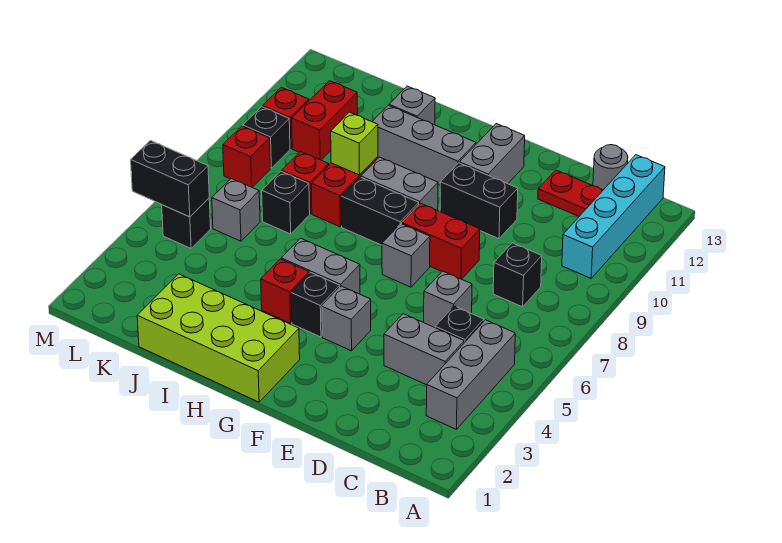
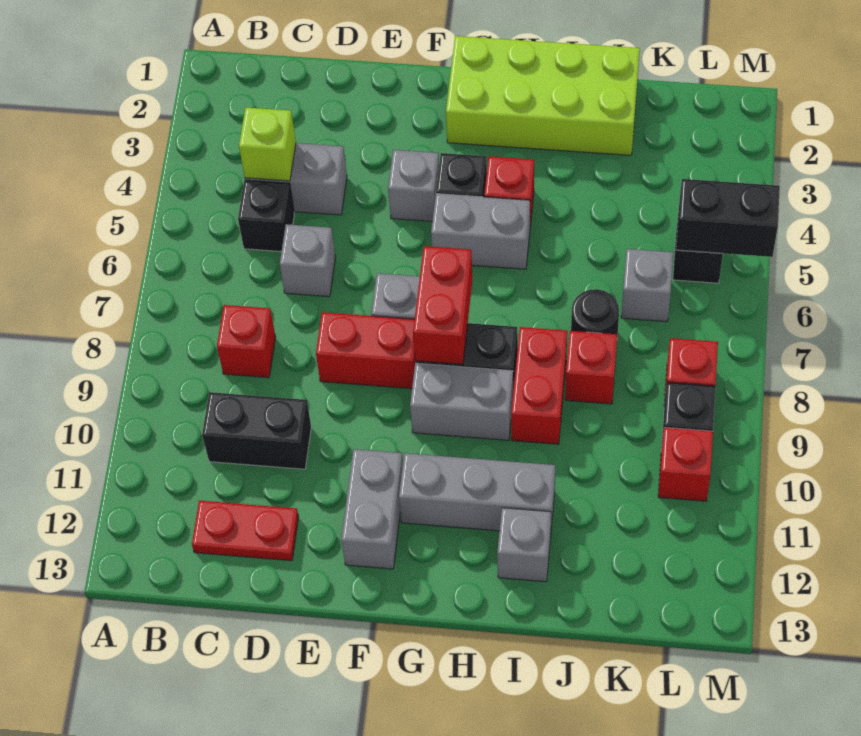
grey brick B3:B5 level 1 -> none
cyan brick B10:B13 level 1 -> none
black brick C8 level 1 -> red brick C8 level 1
grey round brick C13 level 1 -> none
black brick E10:F10 level 1 -> black brick C10:D10 level 1
lime brick I9 level 2 -> lime brick C4 level 2
black brick J7 level 1 -> black round brick J7 level 1
red brick K10:K11 level 1 -> red brick G7:G8 level 2

